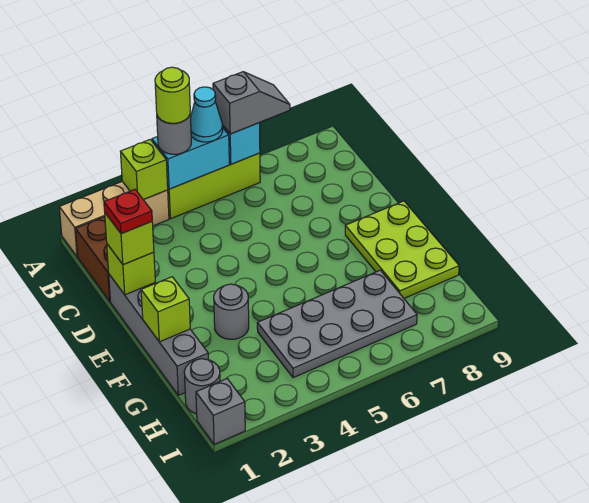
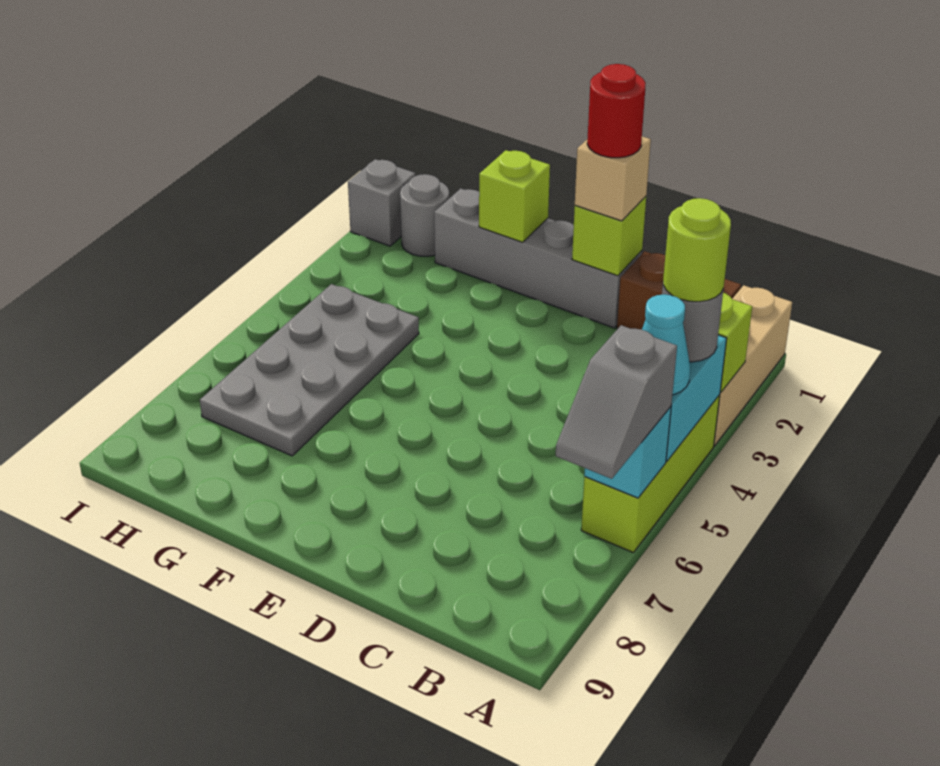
lime brick D1 level 3 -> tan brick D1 level 3
red plate D1 level 4 -> red round brick D1 level 4
lime plate E8:G9 level 1 -> none
grey round brick F3 level 1 -> none

